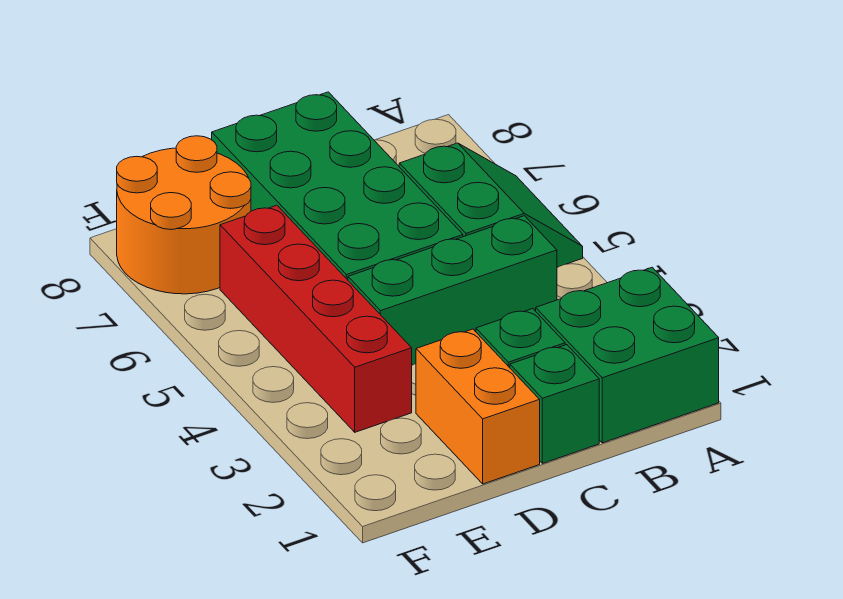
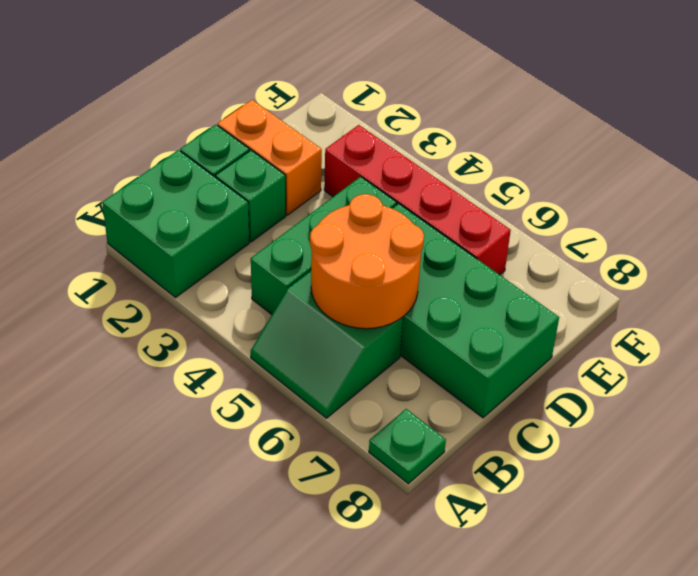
none -> green plate A8 level 1
orange round brick E7:F8 level 1 -> orange round brick B5:C6 level 2

